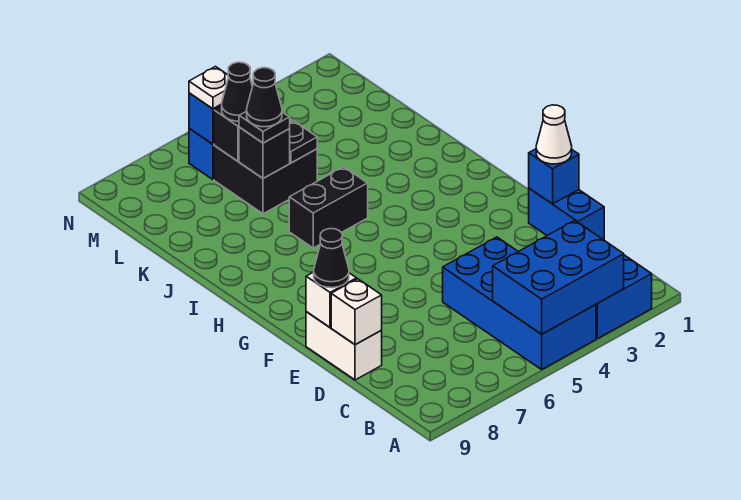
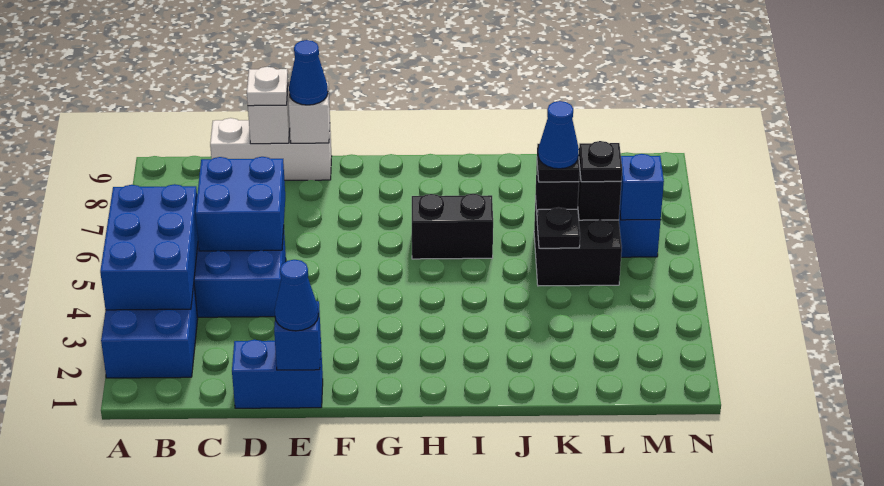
none -> blue brick C5:D6 level 2
white brick D9:E9 level 1 -> white brick C9:E9 level 1
white cone E1 level 3 -> blue cone E1 level 3
black cone E9 level 3 -> blue cone E9 level 3
black brick I5:I6 level 1 -> black brick H6:I6 level 1
black cone K6 level 4 -> blue cone K6 level 4
black cone L6 level 3 -> black plate L6 level 3
white plate M6 level 3 -> white plate D9 level 3

